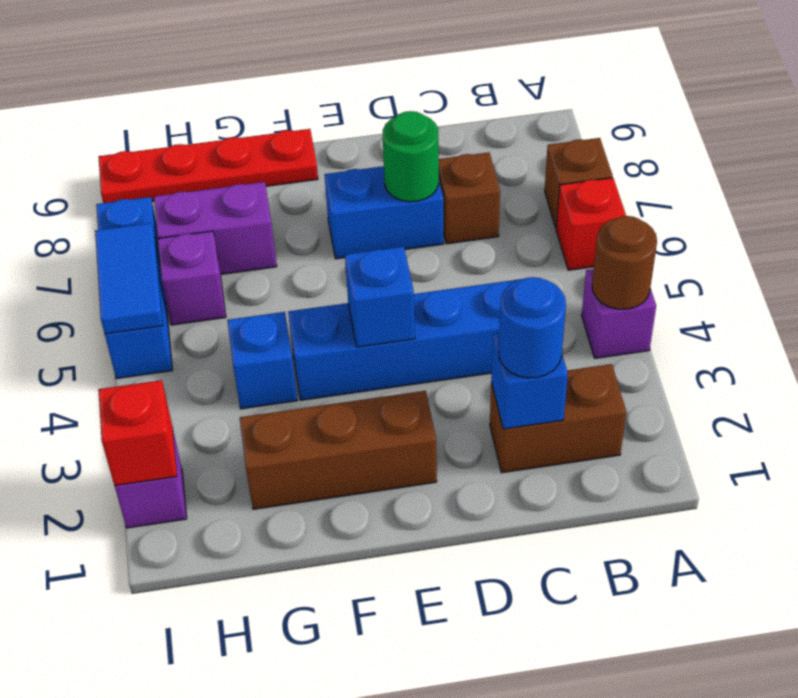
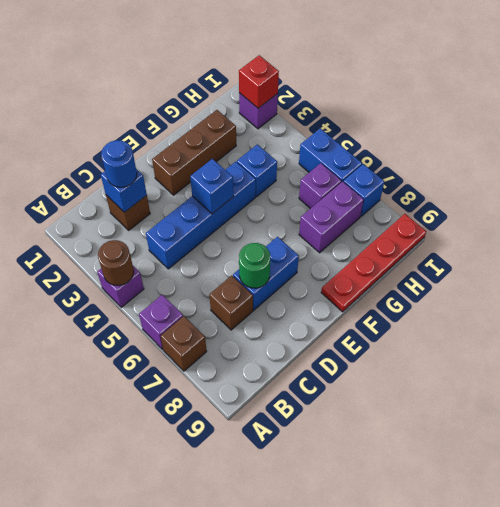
red brick A6 level 1 -> purple brick A6 level 1
brown brick B2:C2 level 1 -> brown brick C2 level 1
blue tile I5:I6 level 2 -> none

